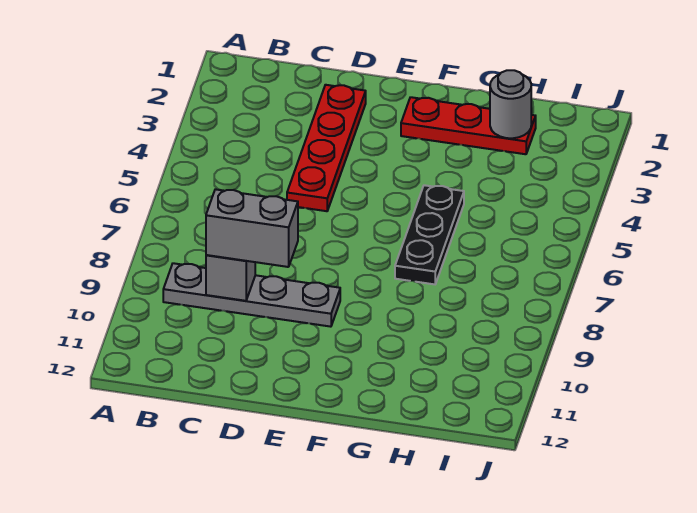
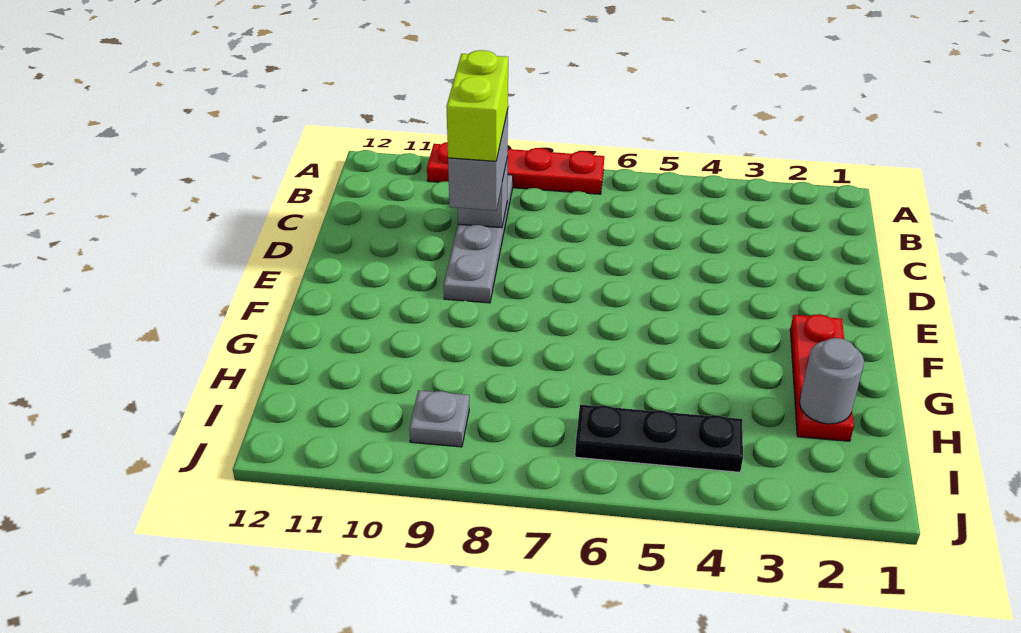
none -> lime brick C9:D9 level 4
red plate D2:D5 level 1 -> red plate A7:A10 level 1
black plate G5:G7 level 1 -> black plate I4:I6 level 1
none -> grey plate I9 level 1

